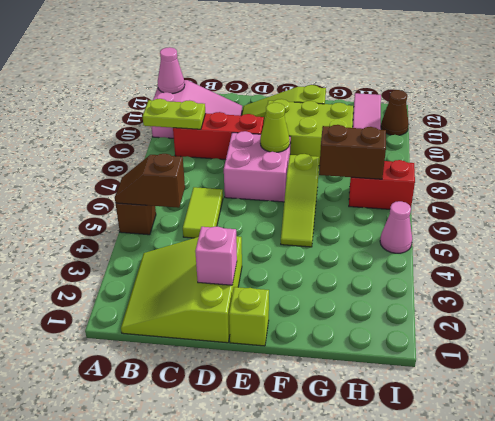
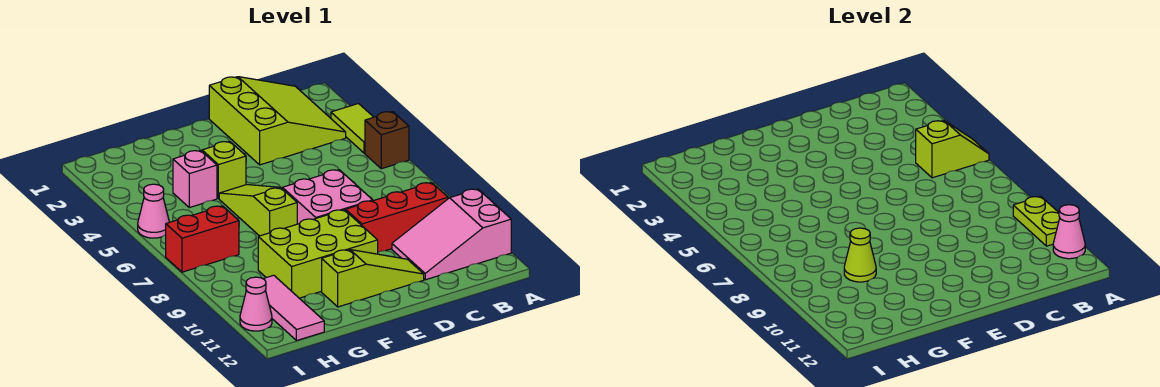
brown slope A5:B5 level 2 top B -> lime slope A5:B5 level 2 top B
lime plate A9:B9 level 2 -> lime plate A9:A10 level 2
lime tile C5:C6 level 1 -> lime tile A3:A4 level 1
pink brick D2 level 2 -> pink brick G4 level 1
lime brick E1 level 1 -> lime brick F4 level 1
lime cone E8 level 2 -> lime cone G9 level 2
brown brick G7:H7 level 2 -> none
brown cone I11 level 1 -> pink cone I11 level 1

